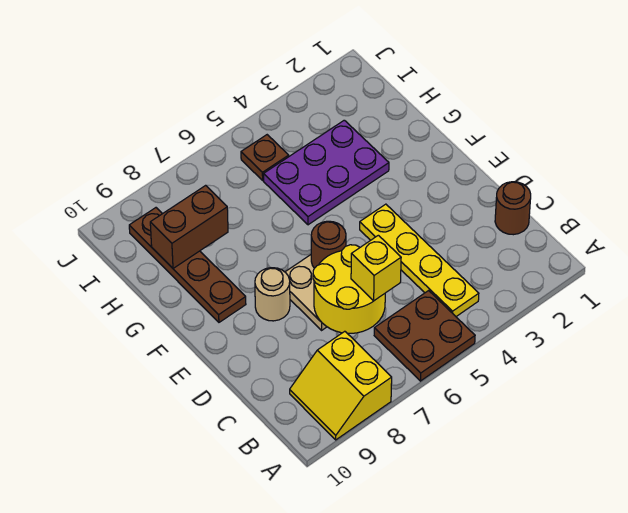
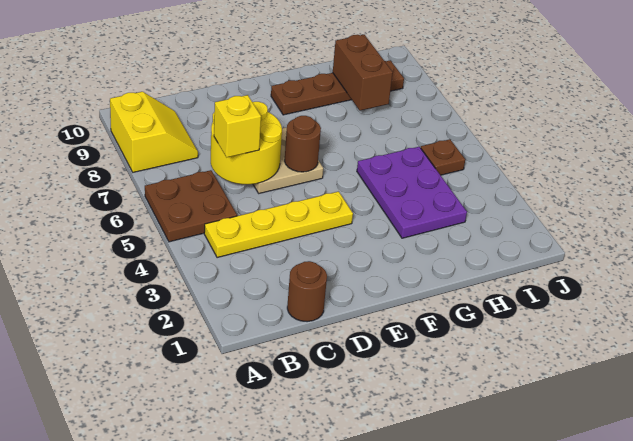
yellow slope A8:B9 level 1 top 8 -> yellow slope A8:B9 level 1 top A
tan round brick E8 level 1 -> none

